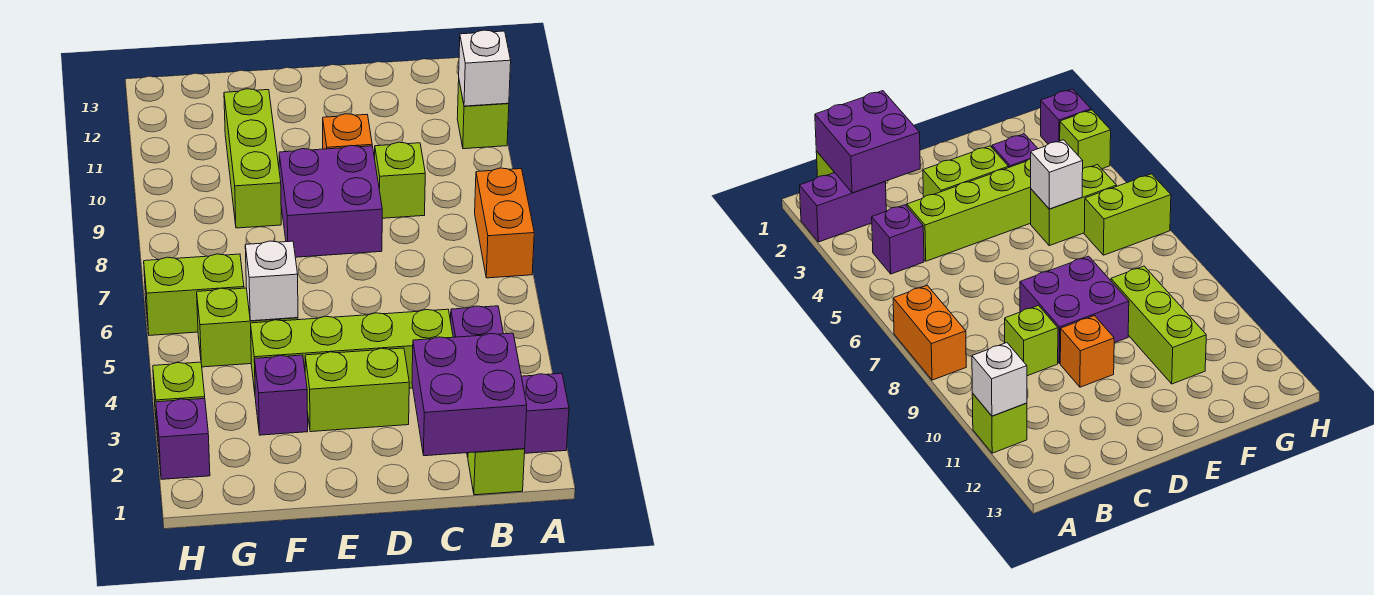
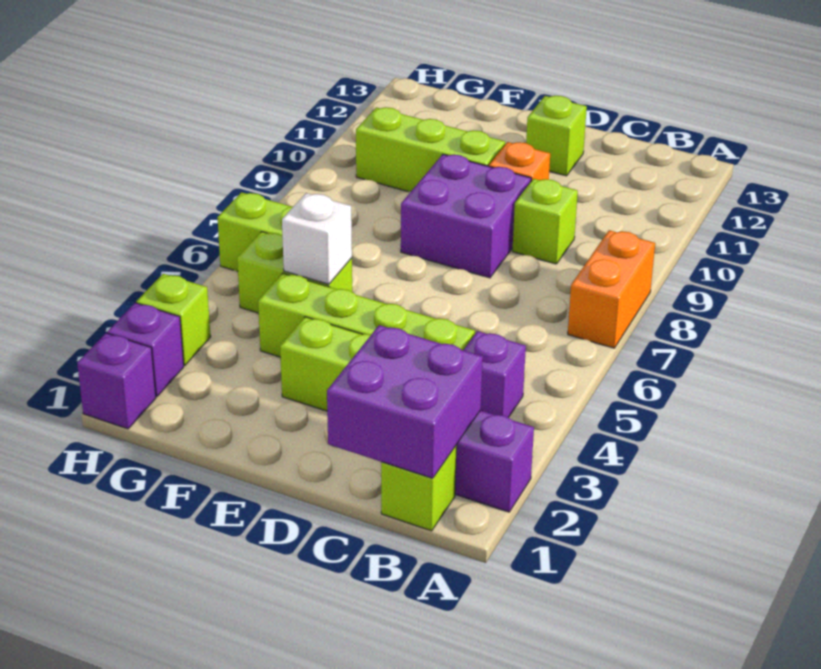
lime brick A11 level 1 -> lime brick D12 level 1
white brick A11 level 2 -> none
purple brick F3 level 1 -> purple brick H1 level 1
lime brick F9:F11 level 1 -> lime brick E10:G10 level 1

